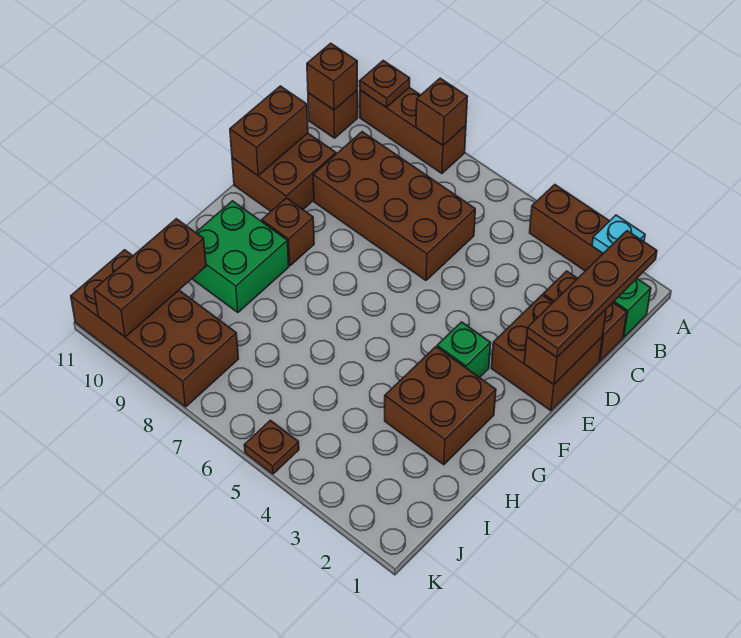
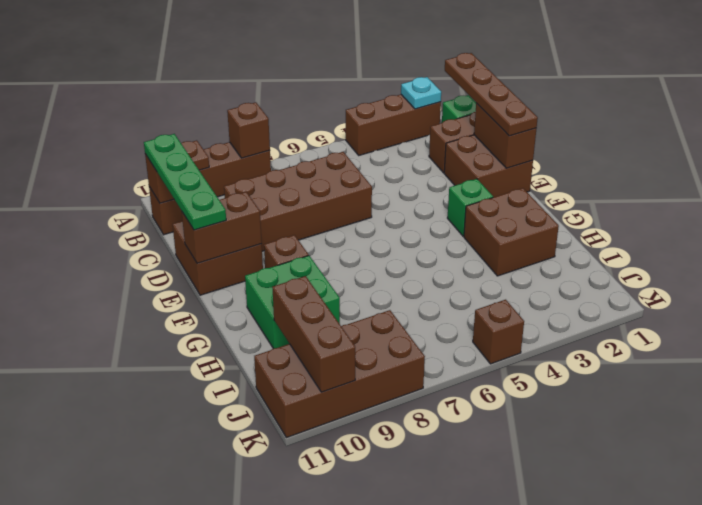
none -> green plate B11:E11 level 3
brown brick D11:E11 level 2 -> brown brick E10:E11 level 2
brown plate K5 level 1 -> brown brick K5 level 1

